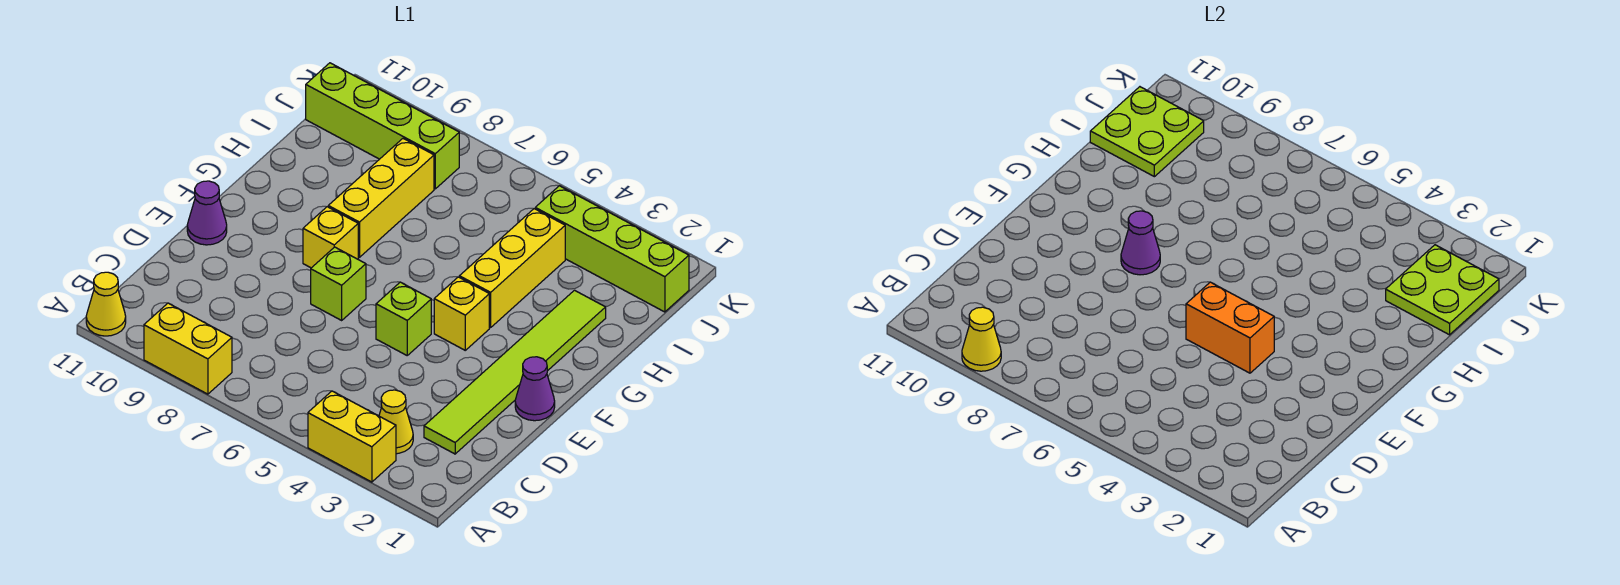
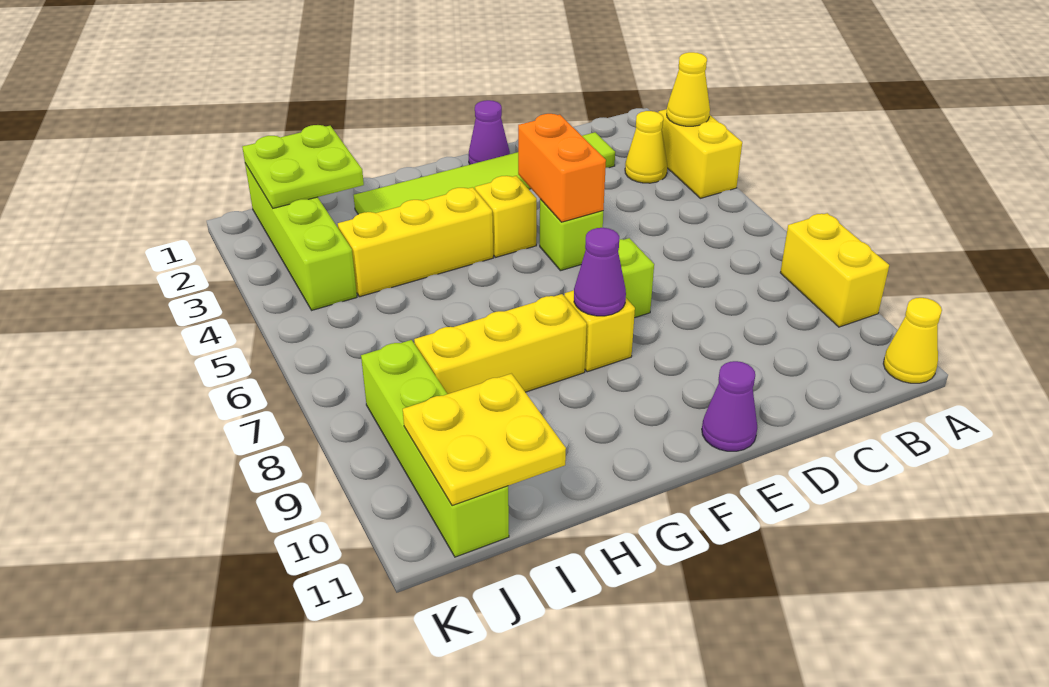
yellow cone A9 level 2 -> yellow cone A3 level 2
lime plate I10:J11 level 2 -> yellow plate I10:J11 level 2

